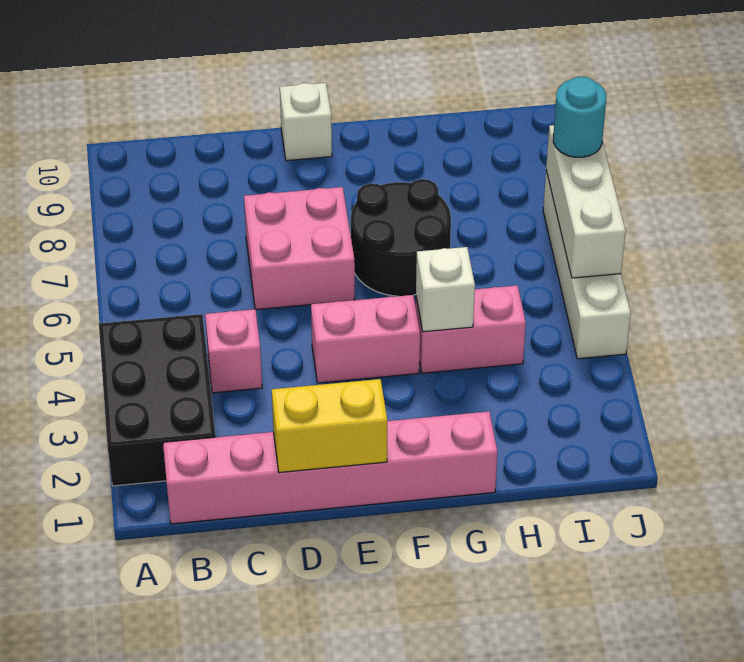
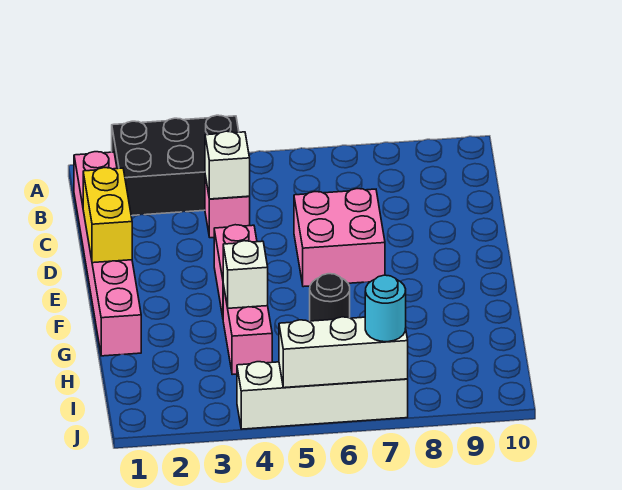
white brick E10 level 1 -> white brick C4 level 2
black round brick F6:G7 level 1 -> black round brick G6 level 1

